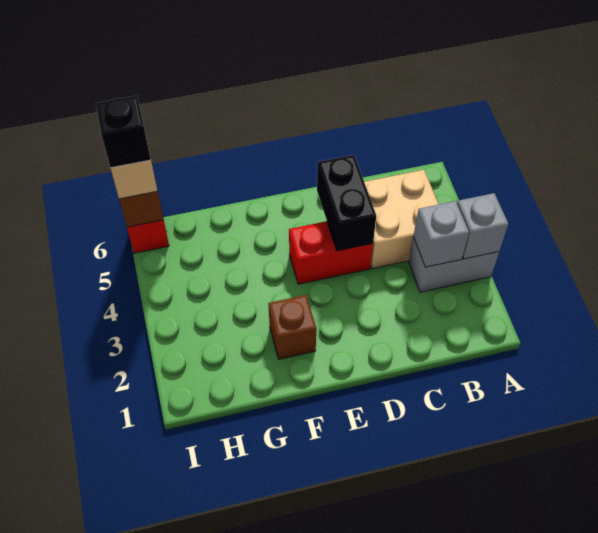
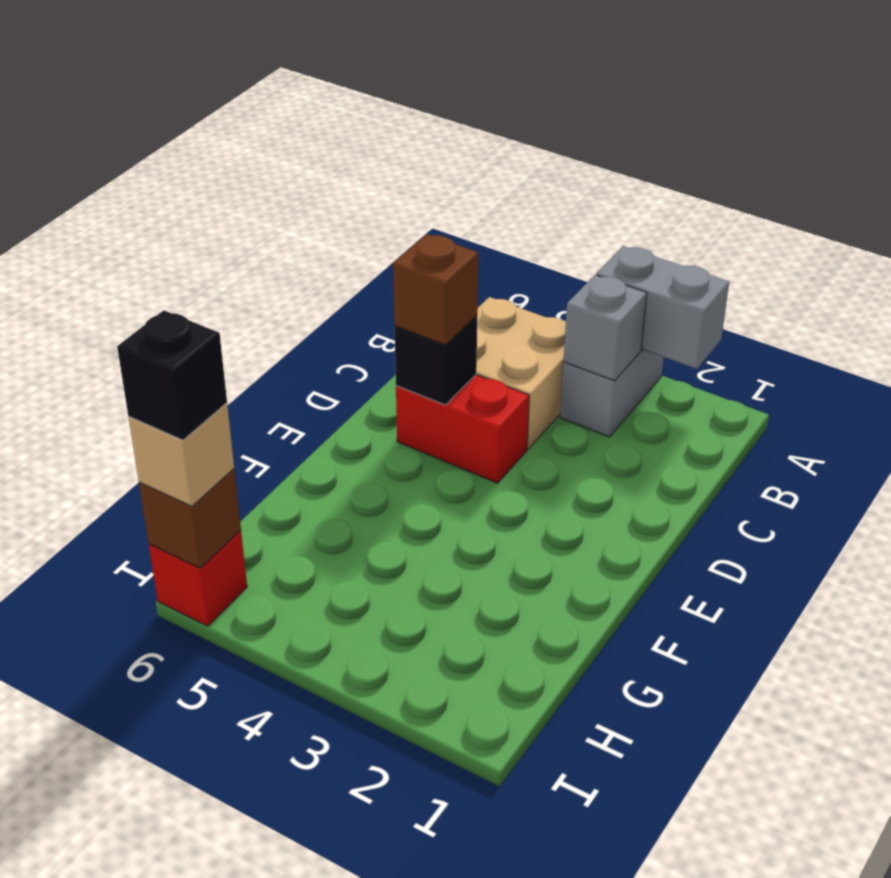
grey brick A3 level 2 -> grey brick A2:A3 level 2
red brick D4:E4 level 1 -> red brick D4:D5 level 1
black brick D4:D5 level 2 -> black brick D5 level 2
brown brick F2 level 1 -> brown brick D5 level 3

